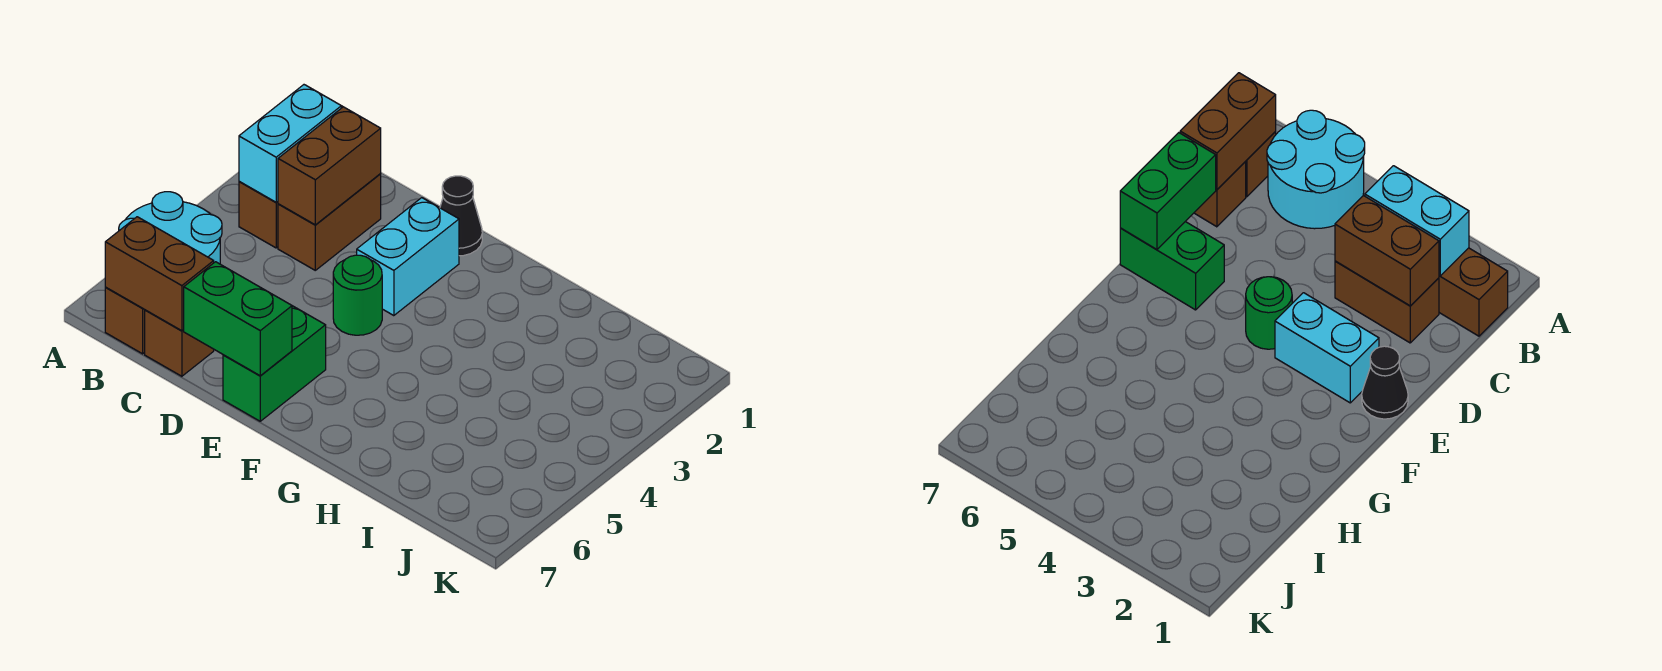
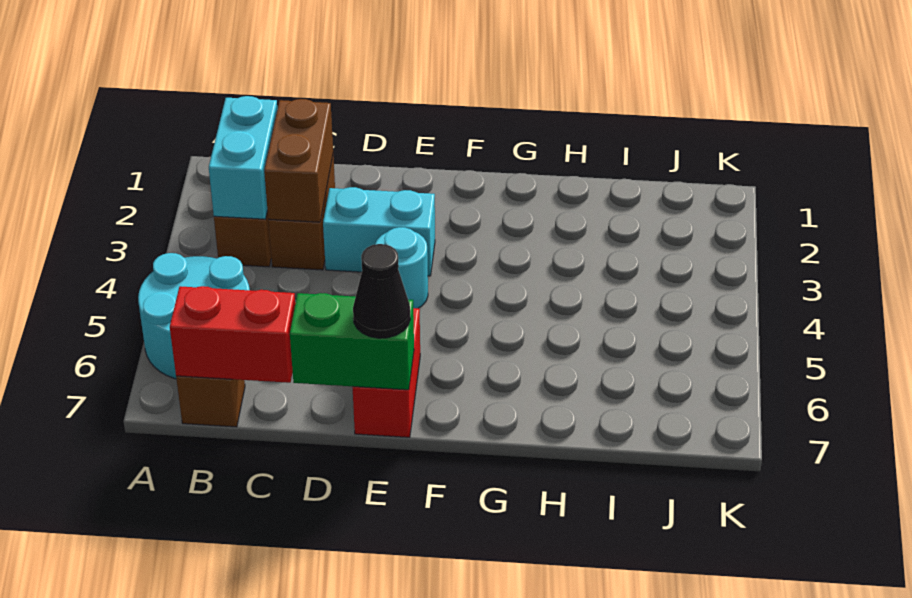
brown brick B7:C7 level 2 -> red brick B7:C7 level 2
brown brick C7 level 1 -> none
black cone E1 level 1 -> black cone E7 level 3
cyan brick E2:E3 level 1 -> cyan brick D3:E3 level 1
green round brick E4 level 1 -> cyan round brick E4 level 1
green brick E6:E7 level 1 -> red brick E6:E7 level 1

